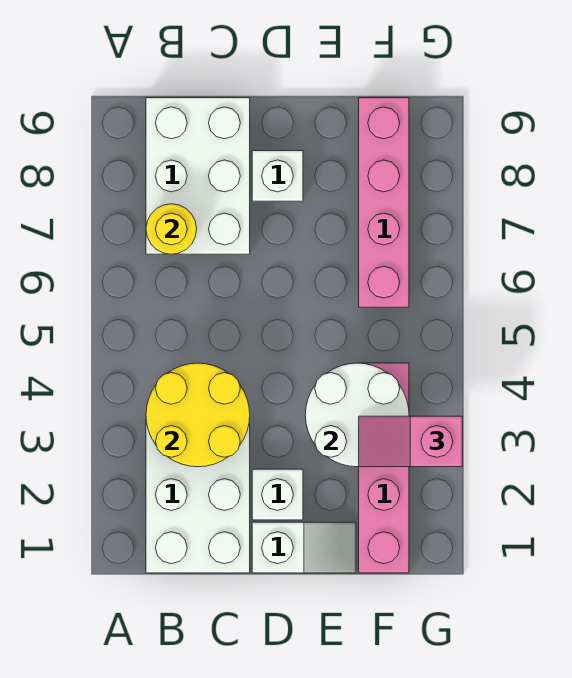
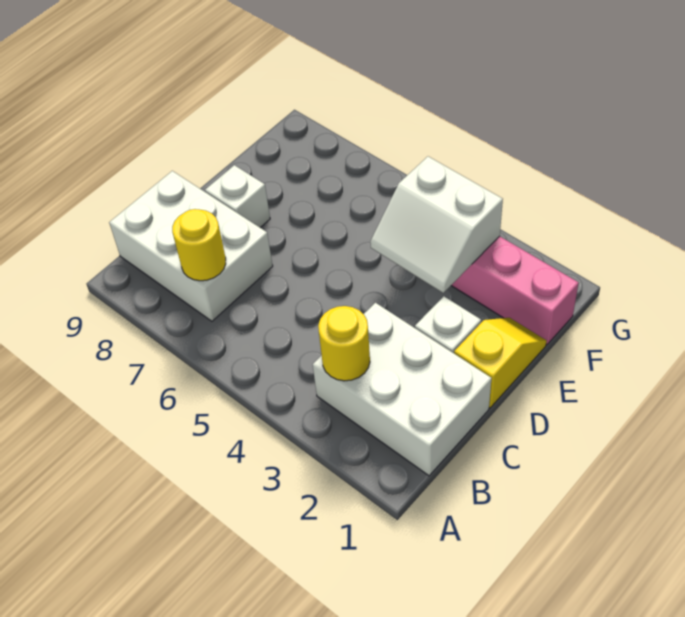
yellow round brick B3:C4 level 2 -> yellow round brick B3 level 2
white slope D1:E1 level 1 top D -> yellow slope D1:E1 level 1 top D
white round brick E3:F4 level 2 -> white slope E3:F4 level 2 top F
pink slope F3:G3 level 3 top G -> none
pink brick F6:F9 level 1 -> none

